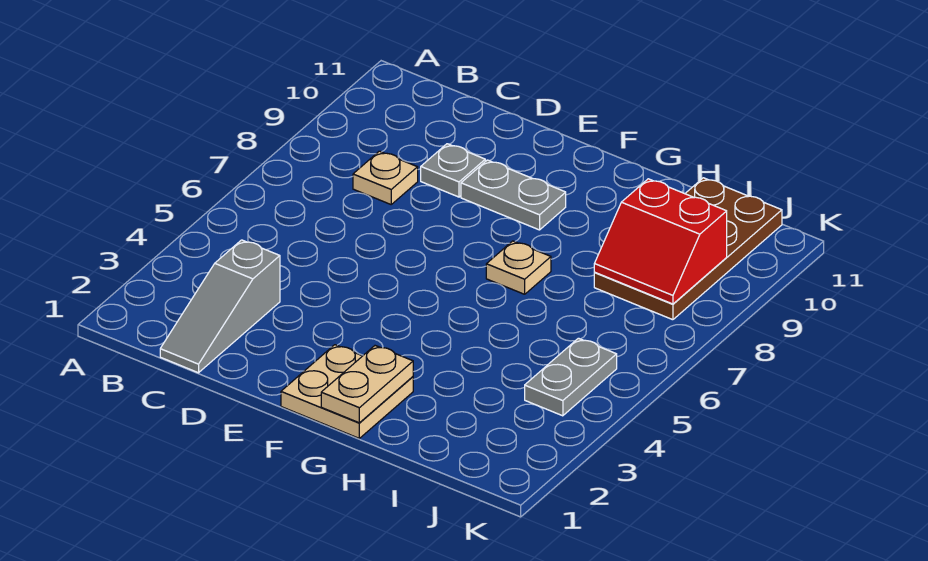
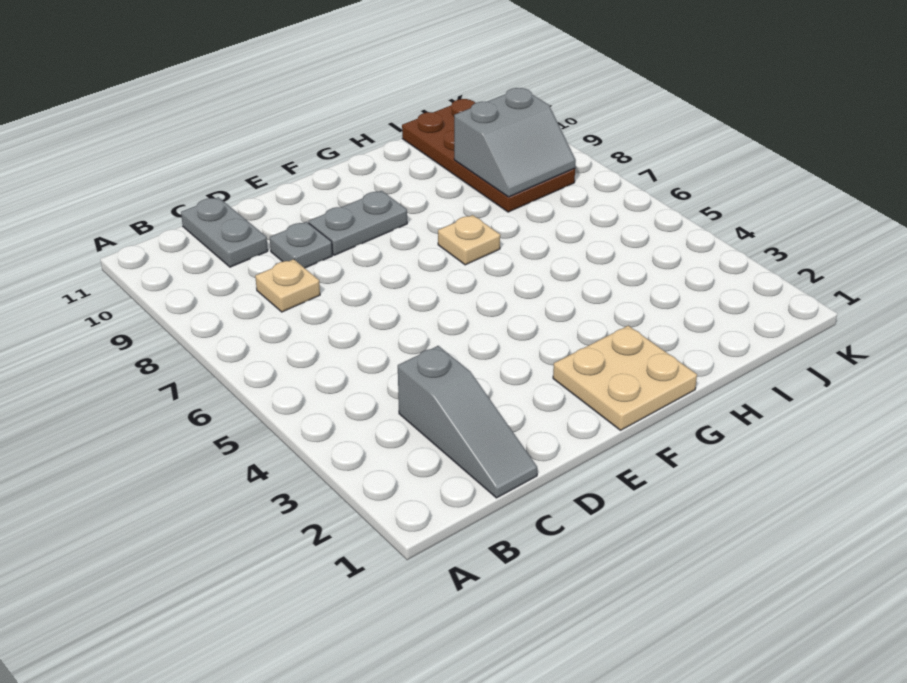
tan plate G1:G2 level 2 -> none
red slope I8:J9 level 2 top 9 -> grey slope I8:J9 level 2 top 9
grey plate J4:J5 level 1 -> grey plate C10:C11 level 1

